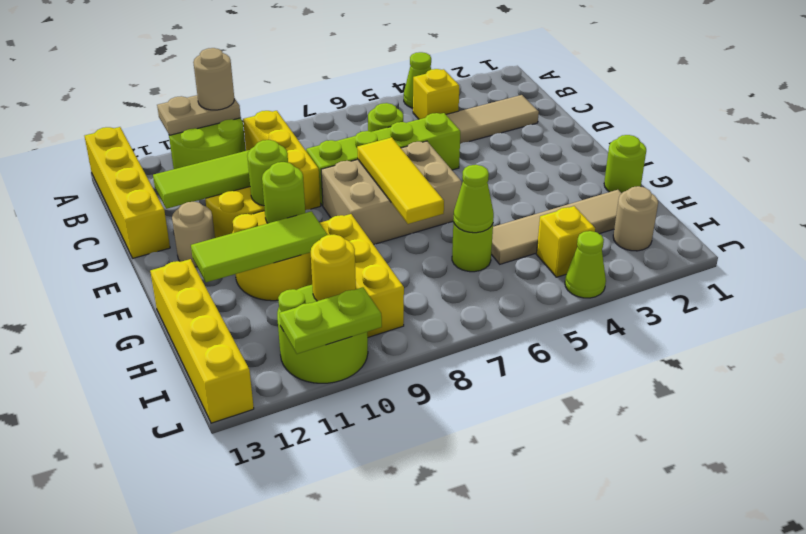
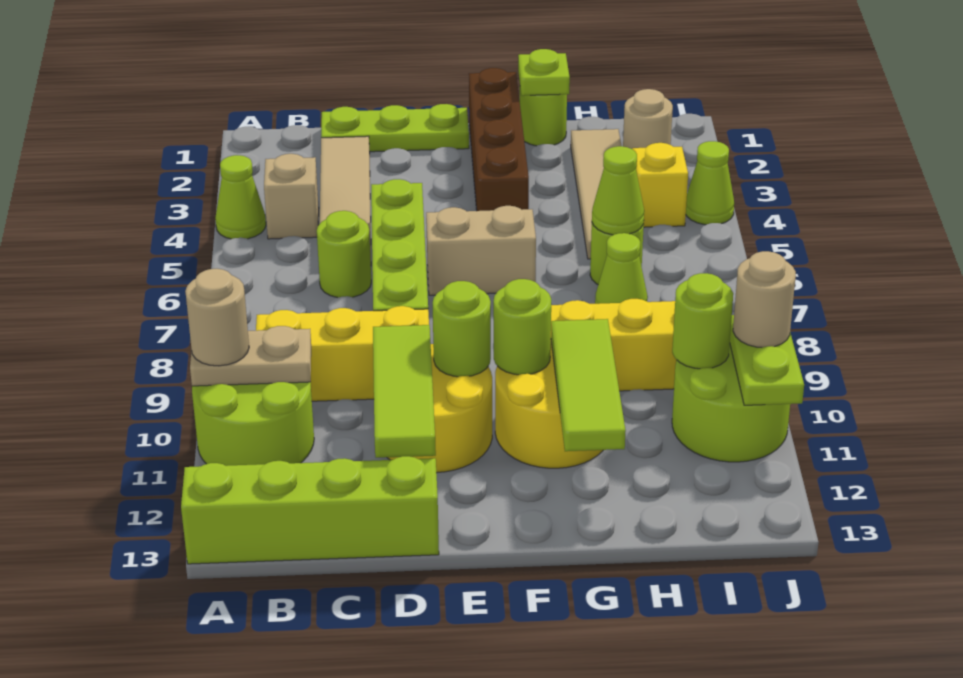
tan plate A10:A11 level 2 -> tan plate A10:B10 level 2
yellow brick A13:D13 level 1 -> lime brick A13:D13 level 1
yellow brick B4 level 1 -> tan brick B4 level 1
none -> lime plate C1:E1 level 1
tan brick E6:F8 level 1 -> tan brick E6:F6 level 1
yellow tile E7:G7 level 2 -> none
tan round brick E12 level 1 -> tan round brick J10 level 3
none -> brown brick F1:F4 level 1
none -> lime plate G1 level 2
yellow brick G13:J13 level 1 -> none
none -> lime cone H7 level 1
yellow round brick I10 level 2 -> lime round brick I10 level 2

